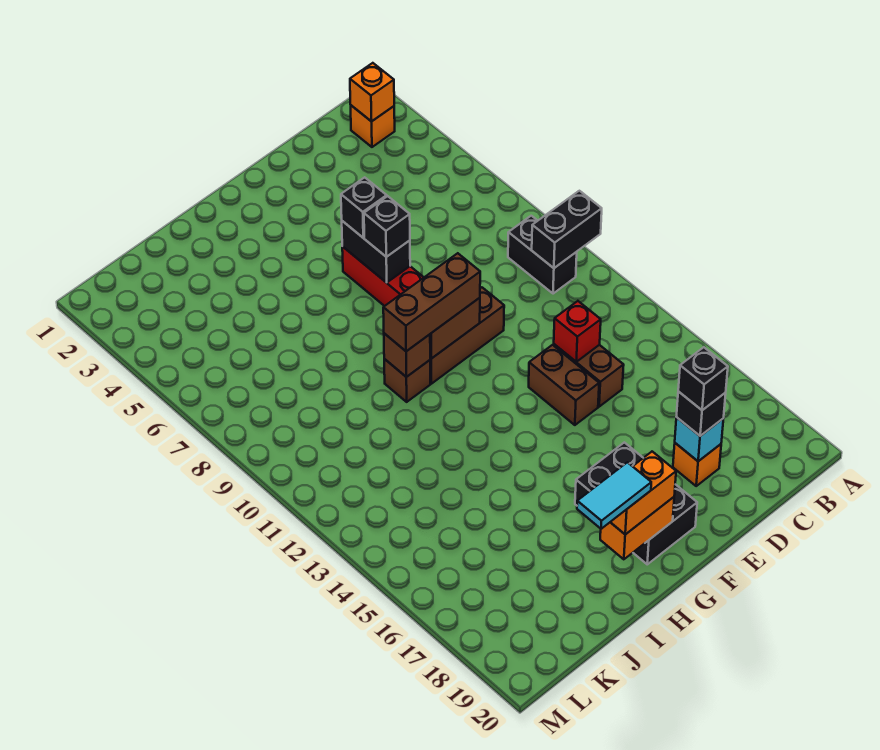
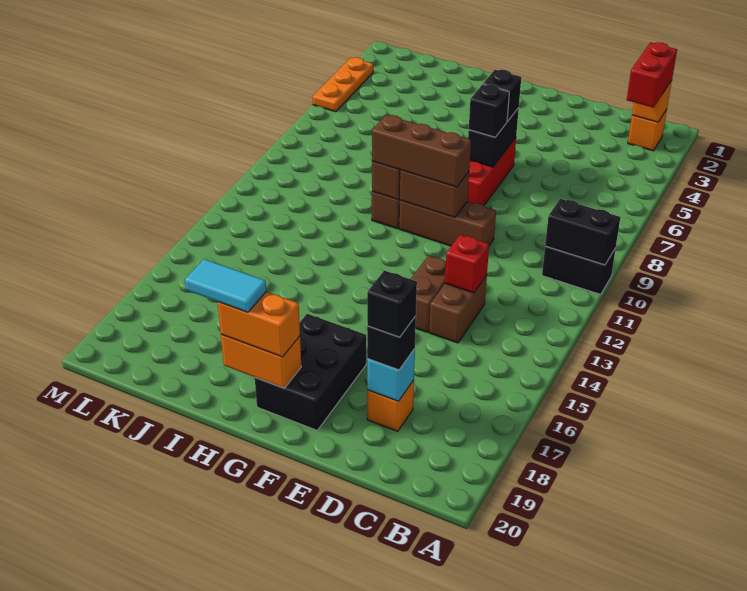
none -> red brick B2:B3 level 3
black brick B9:B10 level 1 -> black brick A10:B10 level 1
none -> orange plate M3:M5 level 1

